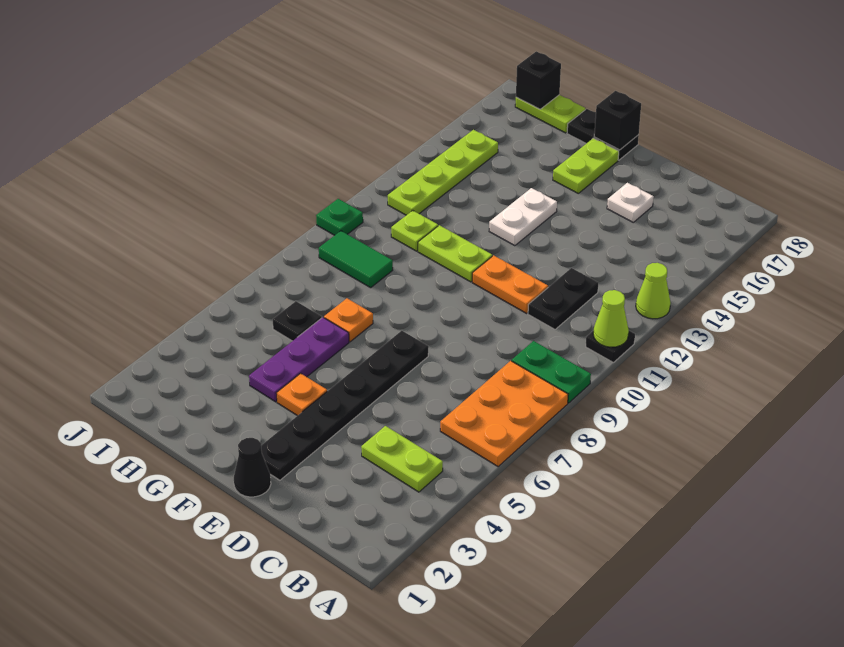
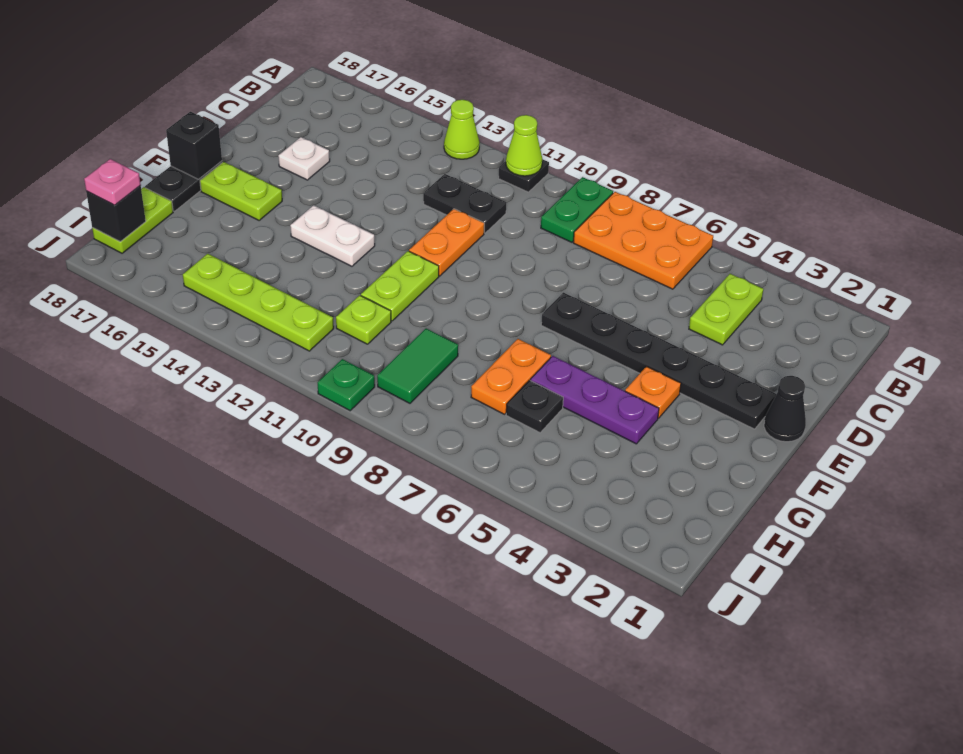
orange plate G7 level 1 -> orange plate G7:H7 level 1
none -> pink plate I18 level 3

